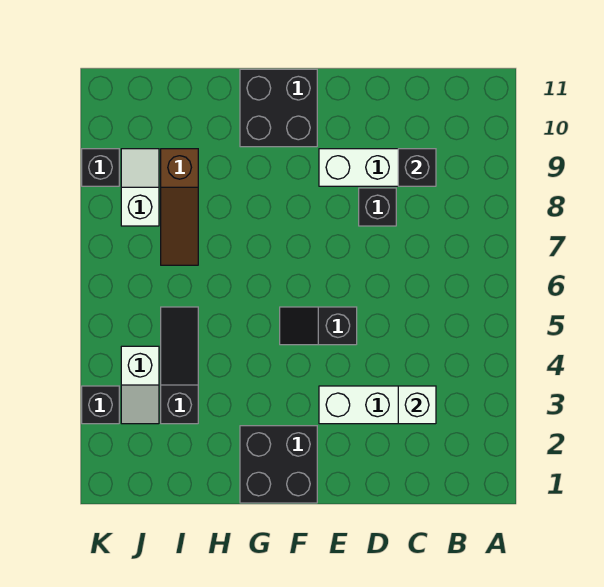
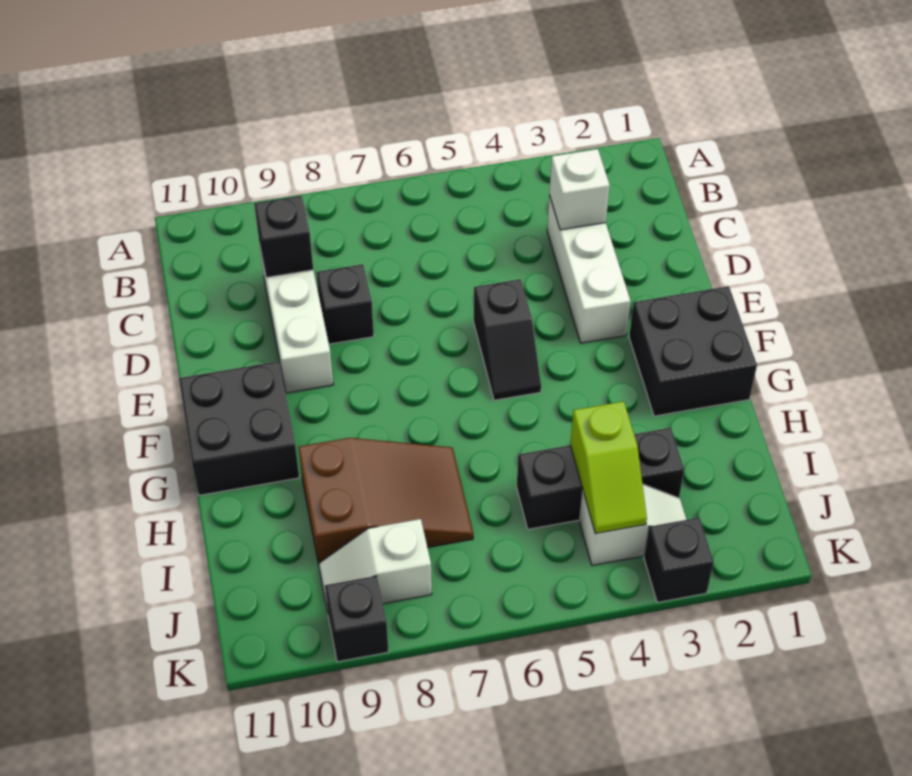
black slope I3:I5 level 1 top 3 -> black brick I3:I5 level 1
none -> lime slope I4:J4 level 2 top I
brown slope I7:I9 level 1 top 9 -> brown slope H7:I9 level 1 top 9

